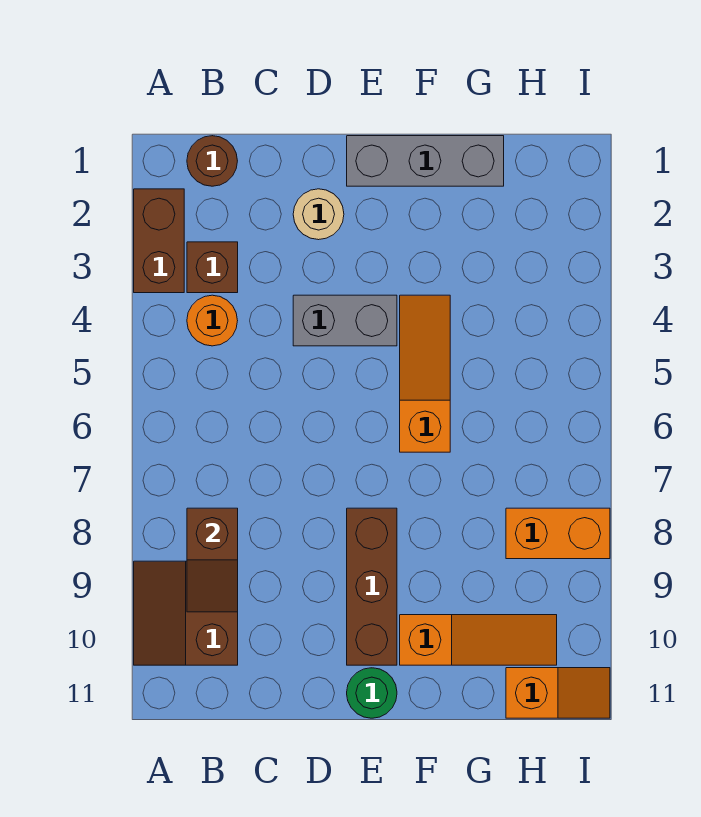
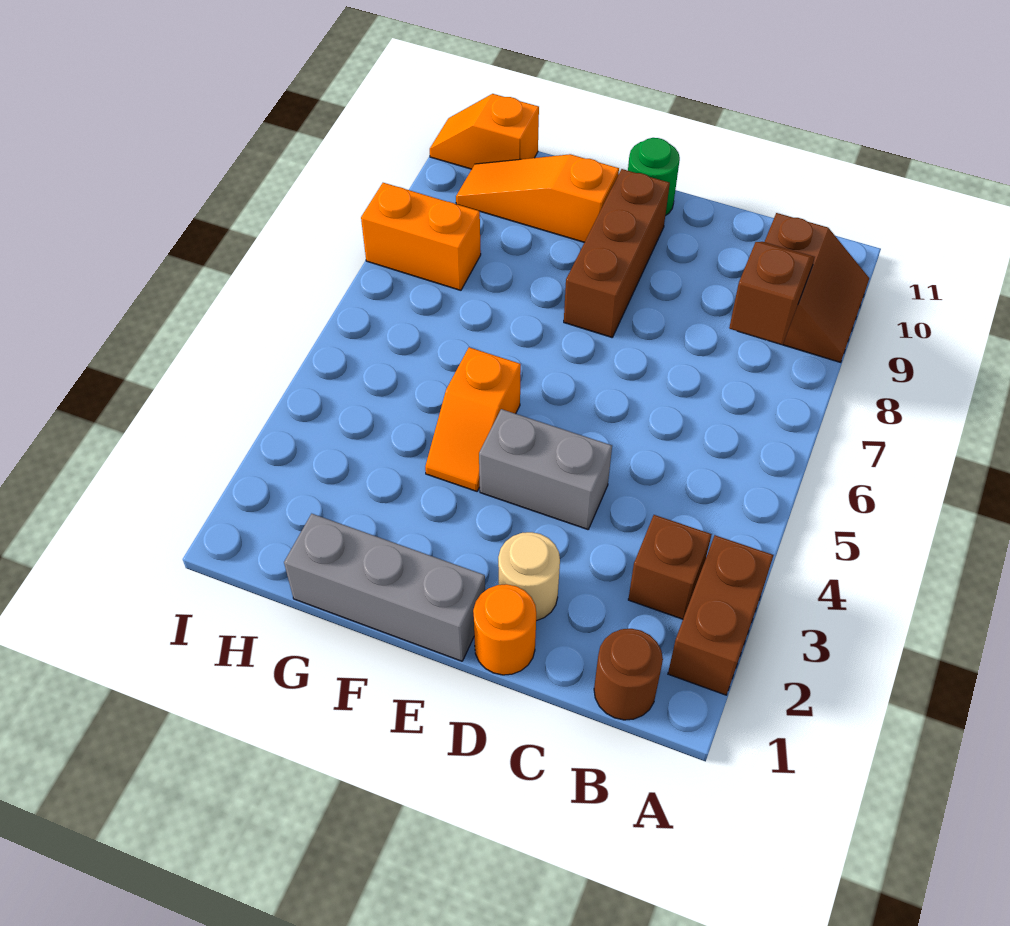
orange round brick B4 level 1 -> orange round brick D1 level 1
orange slope F4:F6 level 1 top 6 -> orange slope F4:F5 level 1 top 5

